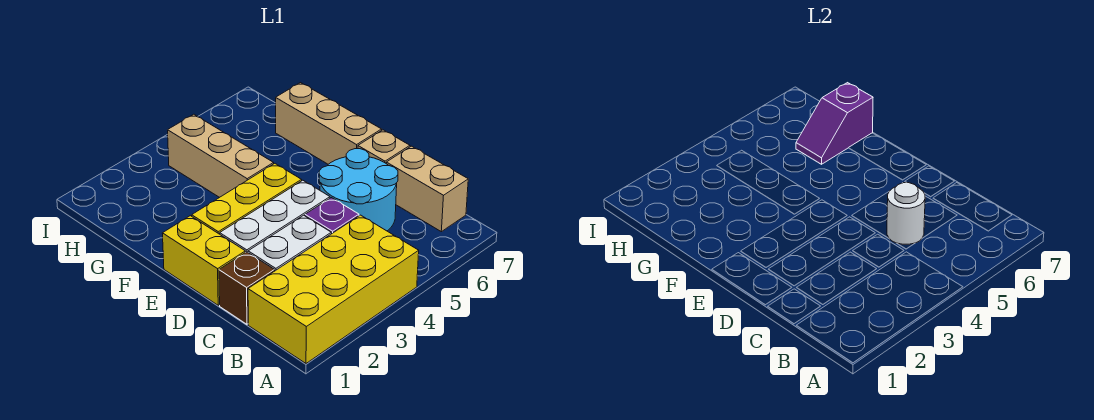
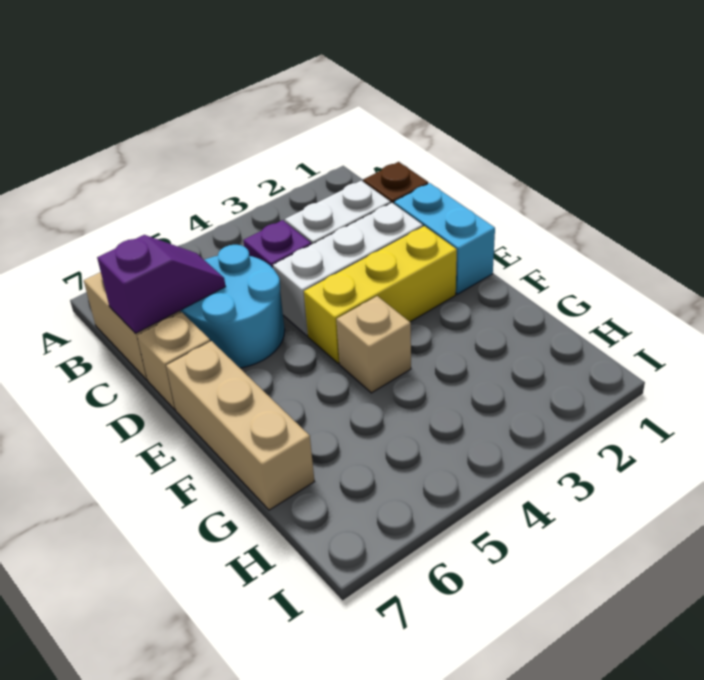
yellow brick A1:B4 level 1 -> none
white round brick C5 level 2 -> none
yellow brick D1:E1 level 1 -> cyan brick D1:E1 level 1
tan brick F4:H4 level 1 -> tan brick F4 level 1
purple slope G6:G7 level 2 top 7 -> purple slope C6:C7 level 2 top 7

